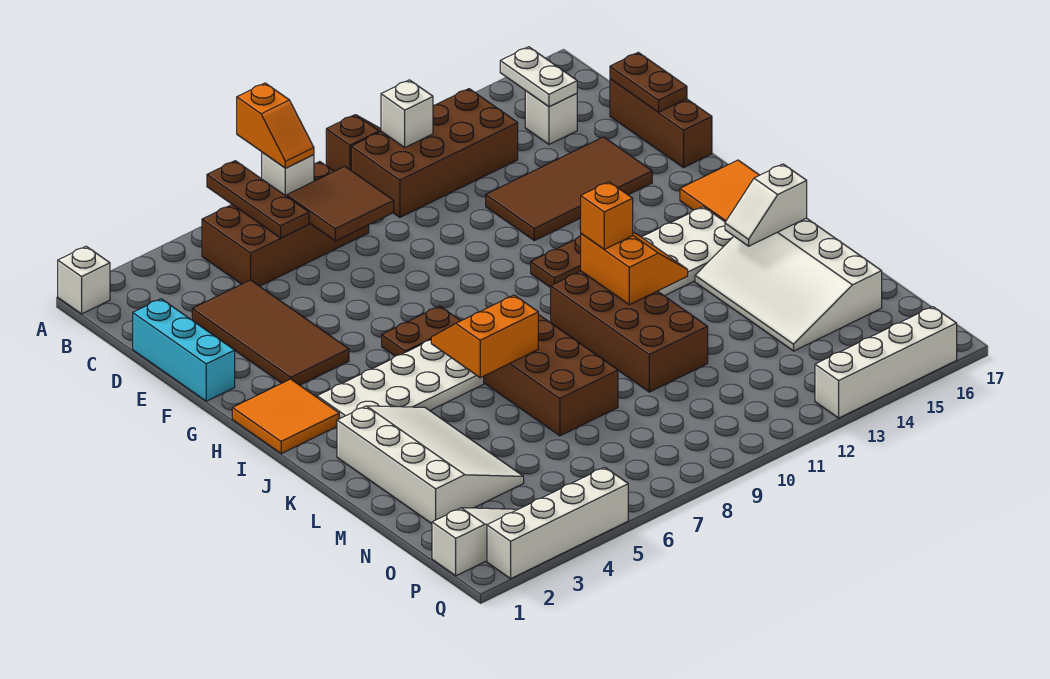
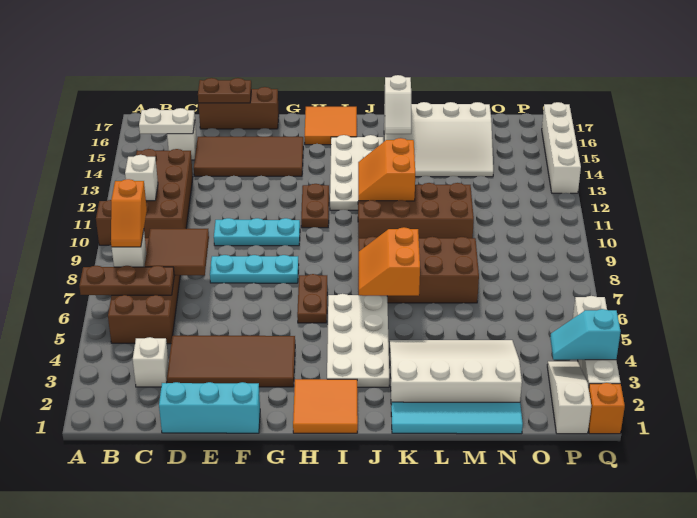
white brick A1 level 1 -> white brick C3 level 1
orange slope A7:B7 level 3 top A -> orange slope B7:B8 level 3 top 8
none -> cyan plate E8:G8 level 1
none -> cyan plate E10:G10 level 1
brown tile E12:F15 level 1 -> brown tile D14:G15 level 1
orange slope J11:K12 level 2 top 11 -> orange slope J11:K12 level 2 top K
orange brick J11 level 3 -> orange brick Q1 level 1
none -> cyan tile K1:N1 level 1
none -> cyan slope P3:Q3 level 2 top Q

